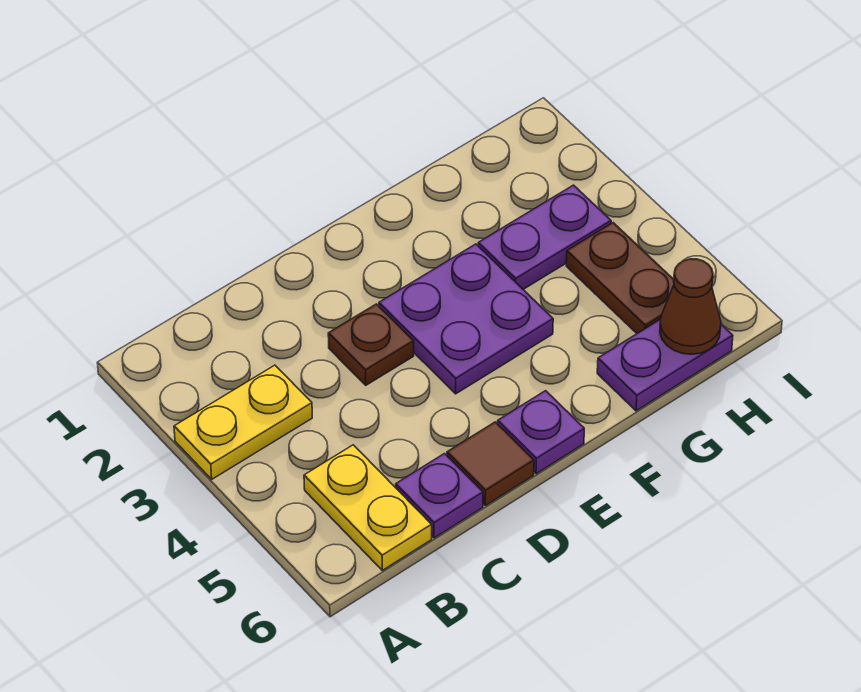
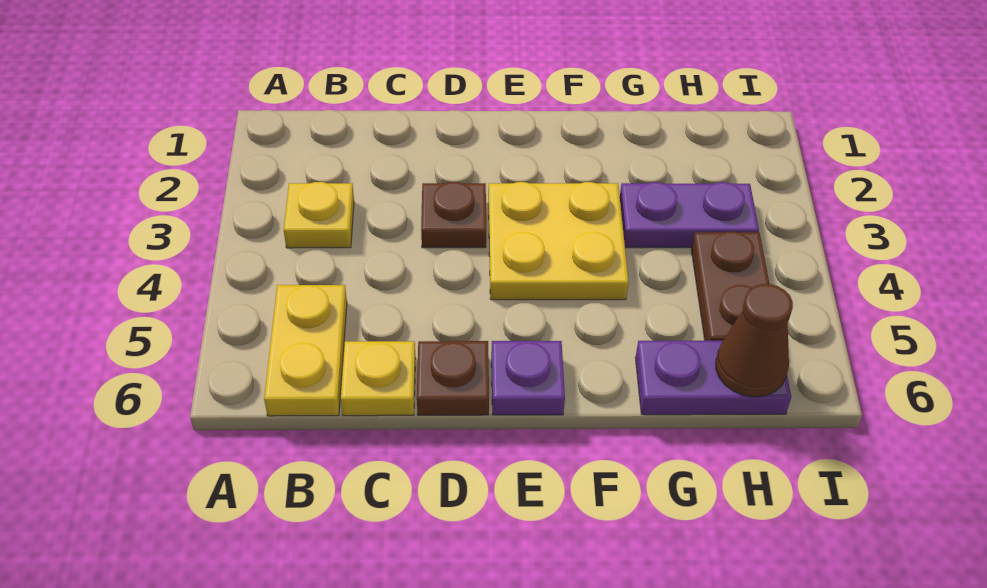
yellow plate A3:B3 level 1 -> yellow plate B3 level 1
purple plate C6 level 1 -> yellow plate C6 level 1
brown tile D6 level 1 -> brown plate D6 level 1
purple plate E3:F4 level 1 -> yellow plate E3:F4 level 1

